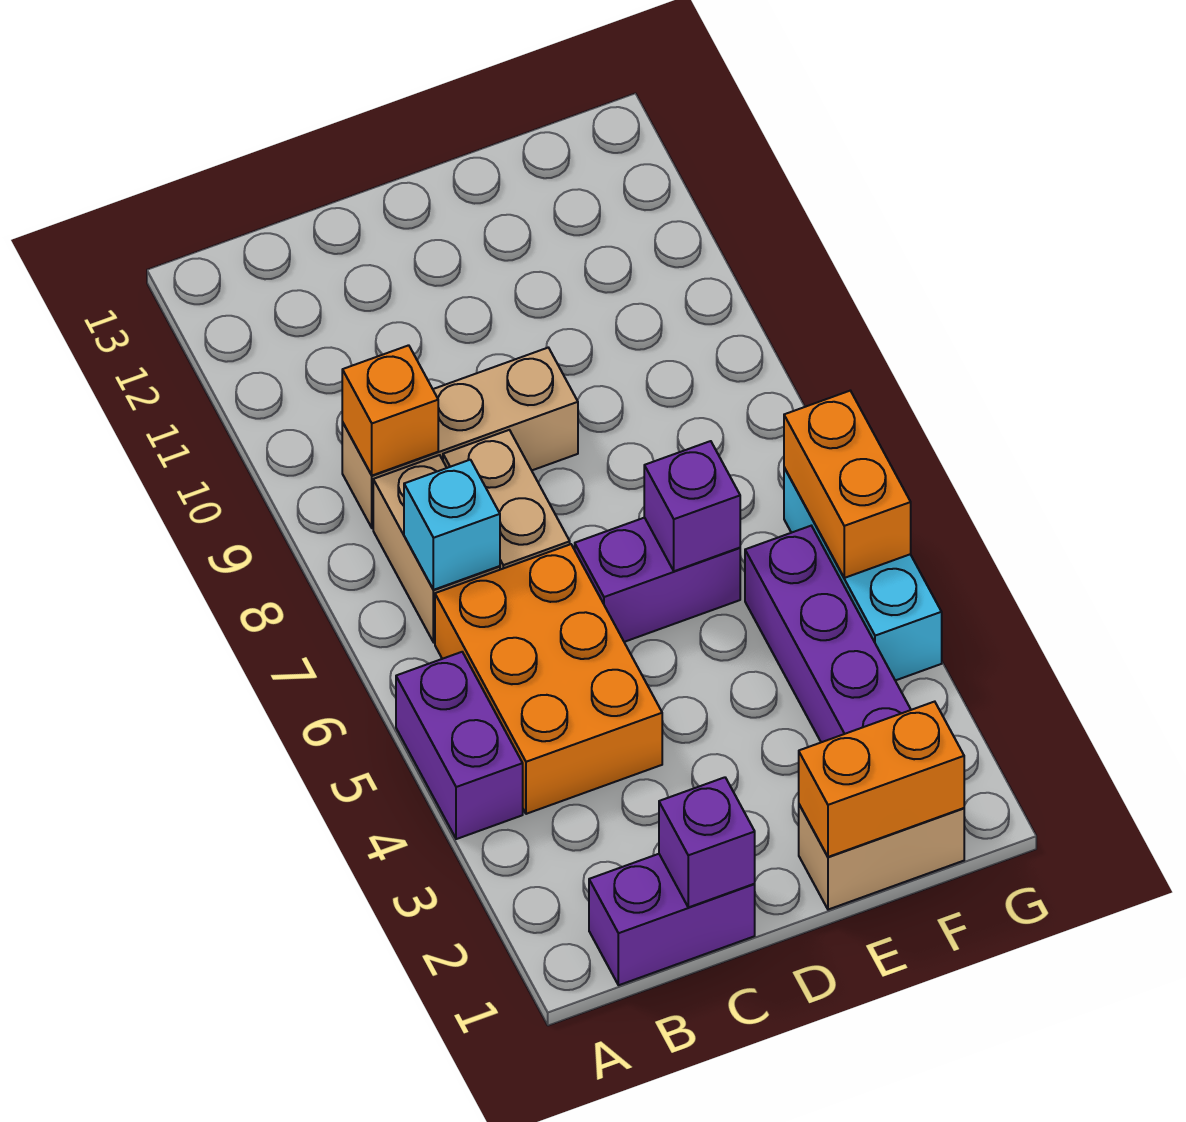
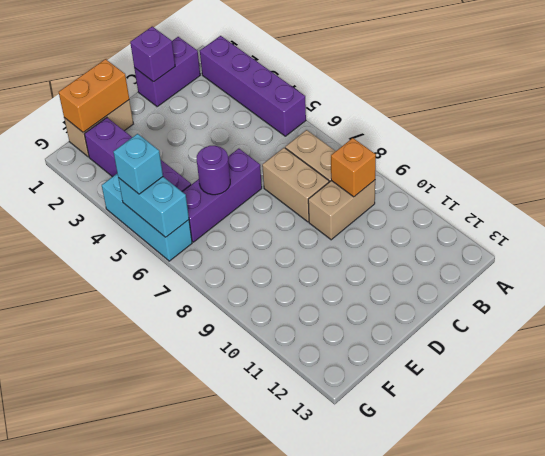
purple brick A4:A5 level 1 -> purple brick A2:A5 level 1
orange brick B4:C6 level 1 -> none
cyan brick B7 level 2 -> cyan brick G5 level 3
tan brick B9:D9 level 1 -> tan brick B9:C9 level 1
purple brick D6:E6 level 1 -> purple brick D6:F6 level 1
purple brick E6 level 2 -> purple round brick E6 level 2
orange brick G5:G6 level 2 -> cyan brick G5:G6 level 2

